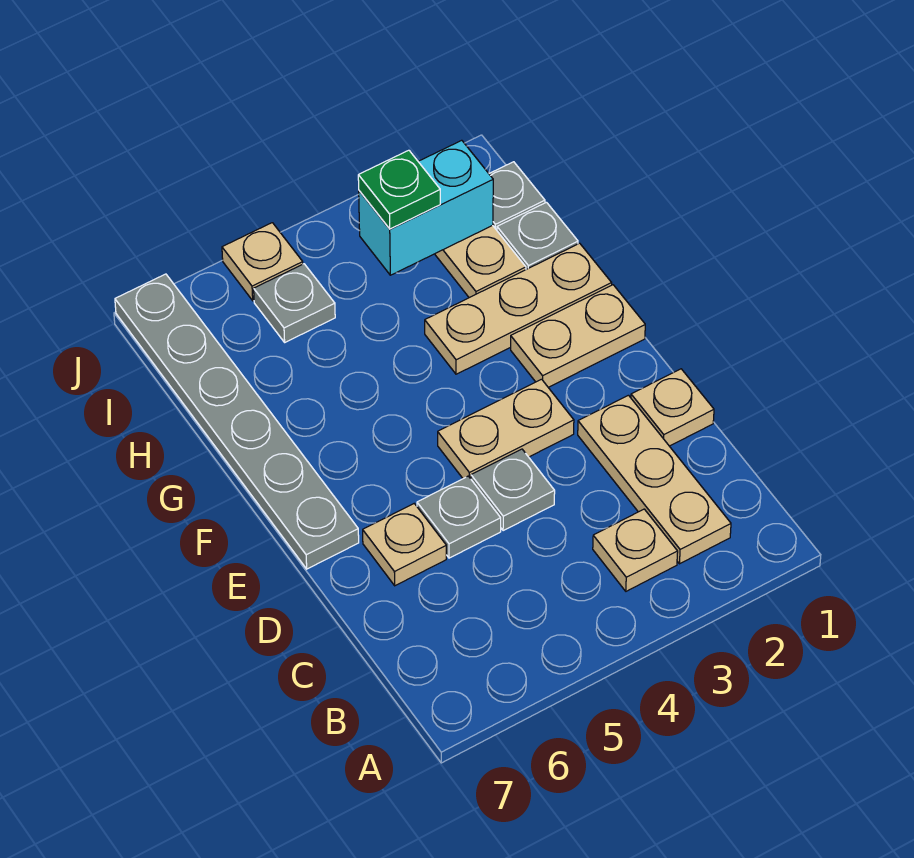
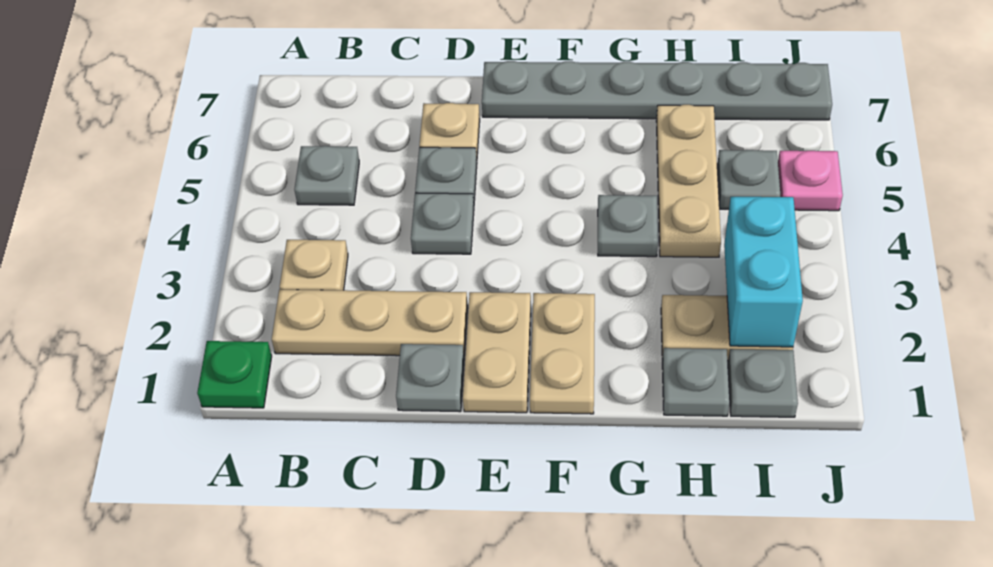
none -> grey plate B5 level 1
tan plate D1 level 1 -> grey plate D1 level 1
tan plate E3:E4 level 1 -> tan plate E1:E2 level 1
tan plate G1:G3 level 1 -> tan plate H4:H6 level 1
none -> grey plate G4 level 1
green plate I3 level 3 -> green plate A1 level 1
tan plate J5 level 1 -> pink plate J5 level 1

